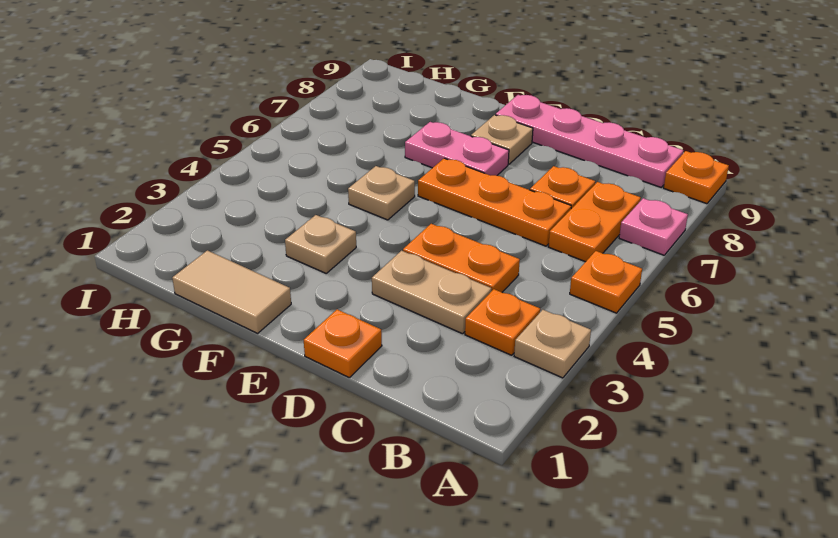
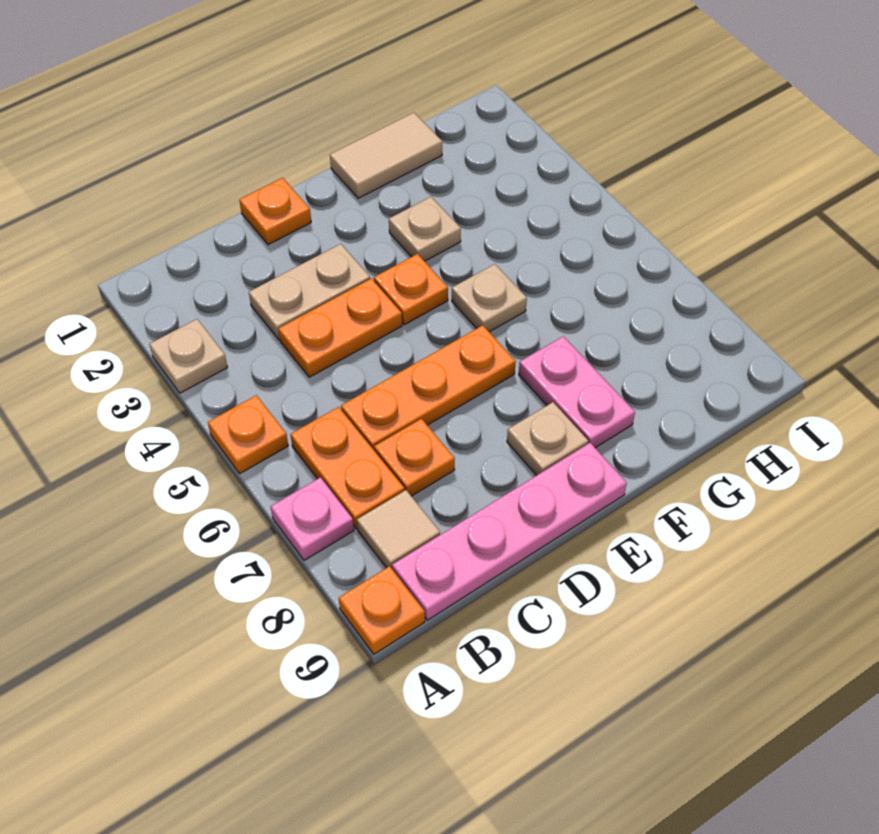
orange plate B3 level 1 -> orange plate E4 level 1
none -> tan tile B8 level 1
pink plate E7:F7 level 1 -> pink plate F7:F8 level 1

